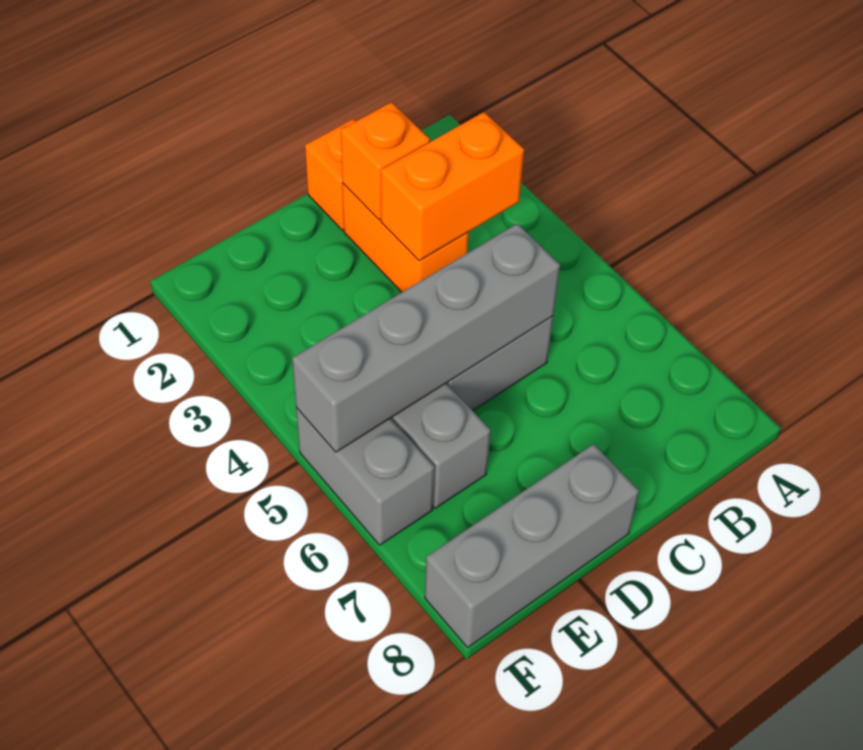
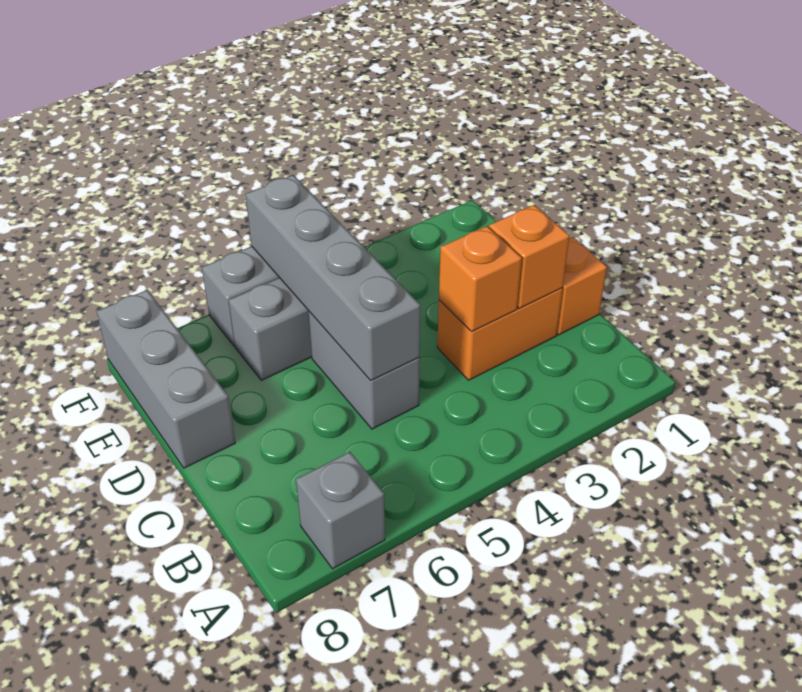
none -> grey brick A7 level 1
orange brick B3:C3 level 2 -> orange brick C3 level 2

